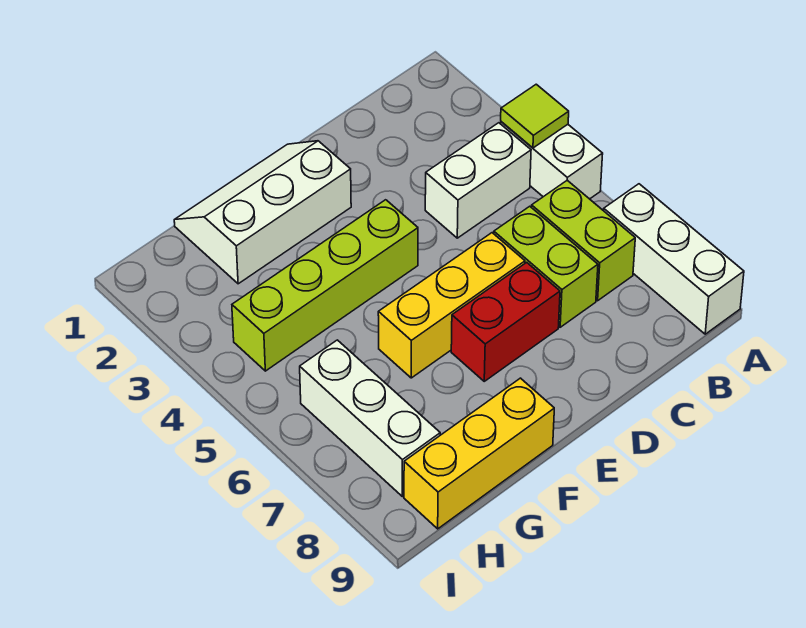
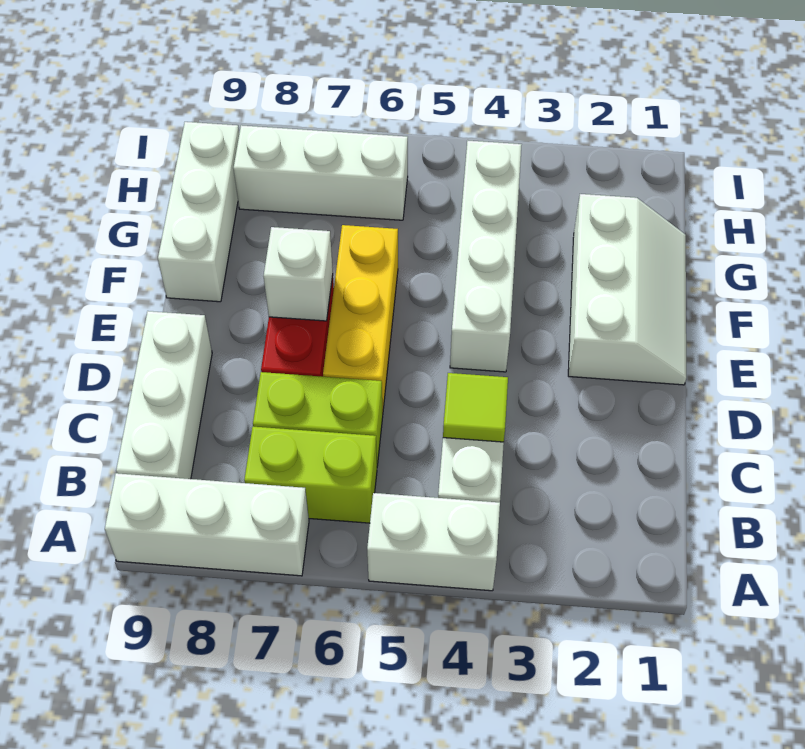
lime tile A4 level 2 -> lime tile C4 level 2
none -> white brick B9:D9 level 1
lime brick E4:H4 level 1 -> white brick E4:H4 level 1
none -> white brick E7 level 2
yellow brick F9:H9 level 1 -> white brick F9:H9 level 1

